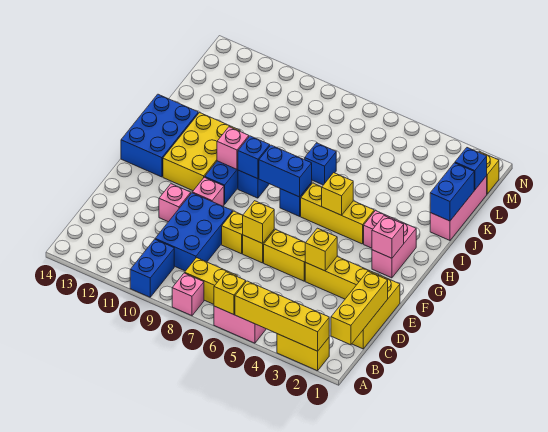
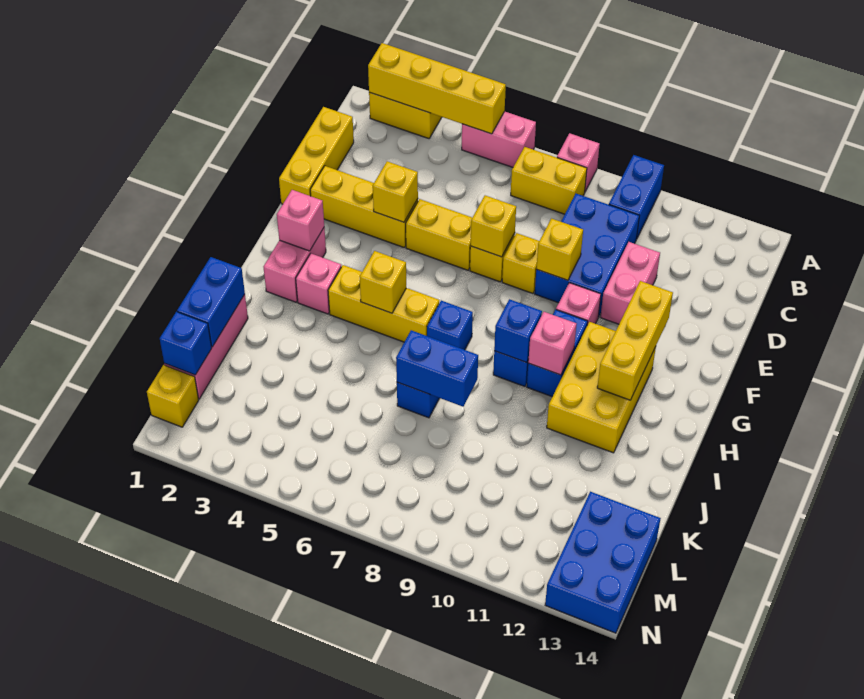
yellow brick A6 level 2 -> yellow brick E9 level 2
yellow brick B1:D1 level 2 -> yellow brick F12:H12 level 2
pink brick E11 level 1 -> pink brick D11:E11 level 1
blue brick G13:I14 level 1 -> blue brick L13:N14 level 1
blue brick H7:H8 level 2 -> blue brick J7:J8 level 2

